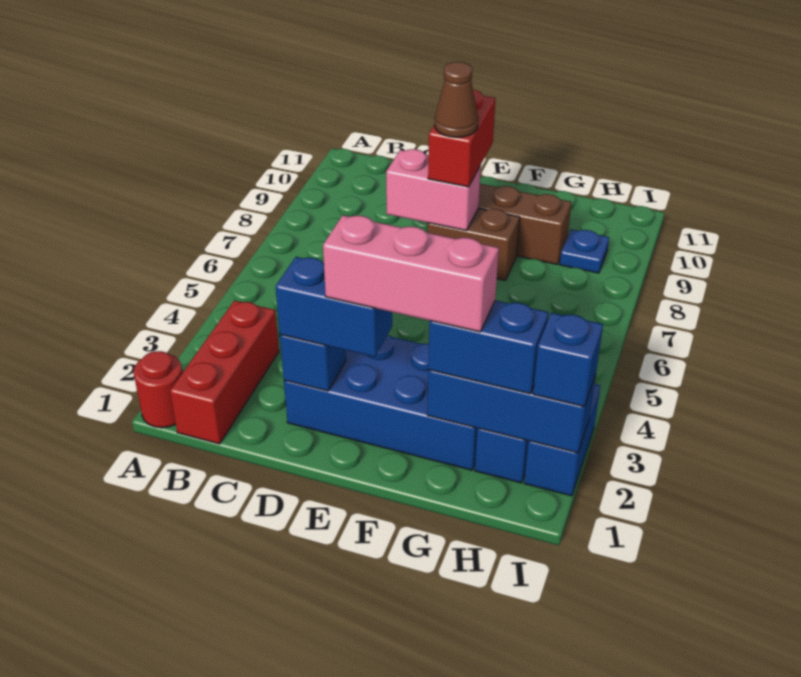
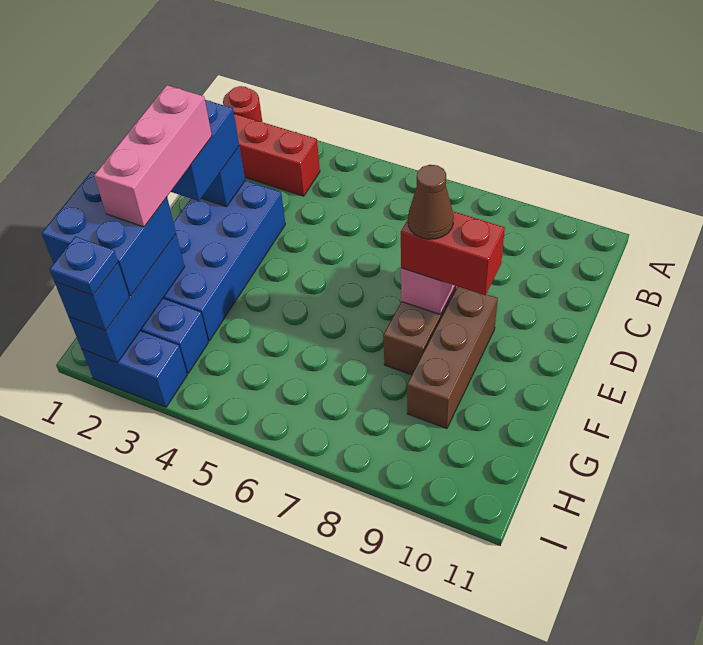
blue brick G2:H2 level 3 -> blue brick G1:H2 level 3
blue plate H9 level 1 -> blue plate I2 level 4

